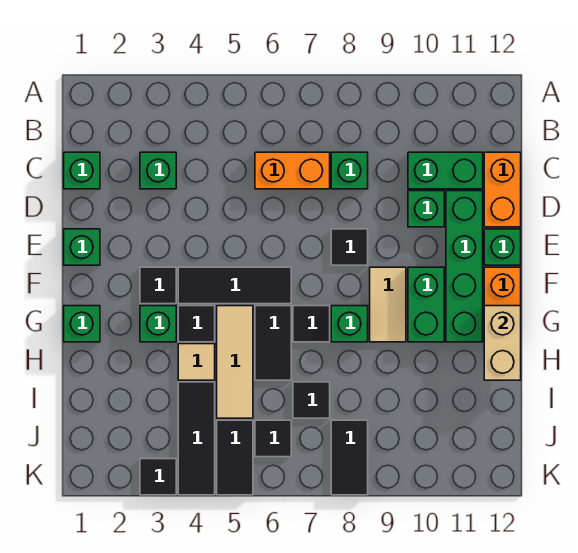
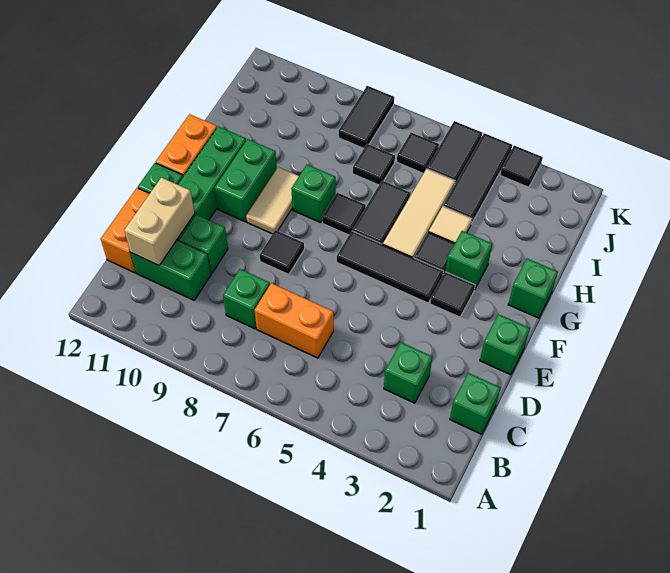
tan brick G12:H12 level 2 -> tan brick C11:D11 level 2

